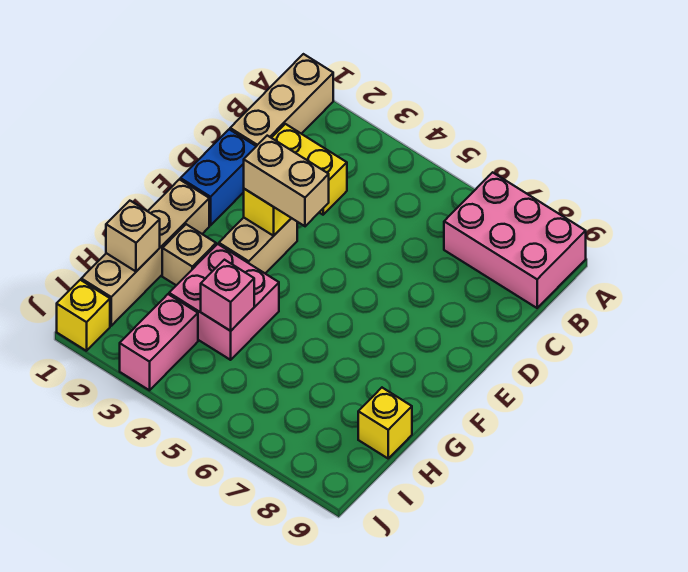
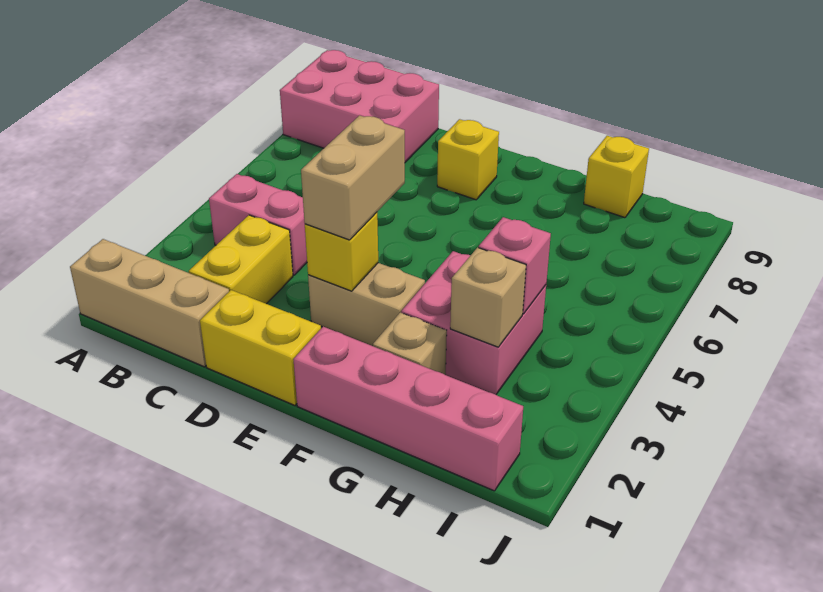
pink brick A7:B9 level 1 -> pink brick A8:C9 level 1
blue brick D1:E1 level 1 -> yellow brick D1:E1 level 1
tan brick F1:I1 level 1 -> pink brick F1:I1 level 1
tan brick H1 level 2 -> tan brick H3 level 2
pink brick I3:J3 level 1 -> pink brick B4:C4 level 1
yellow brick J1 level 1 -> yellow brick E8 level 1

